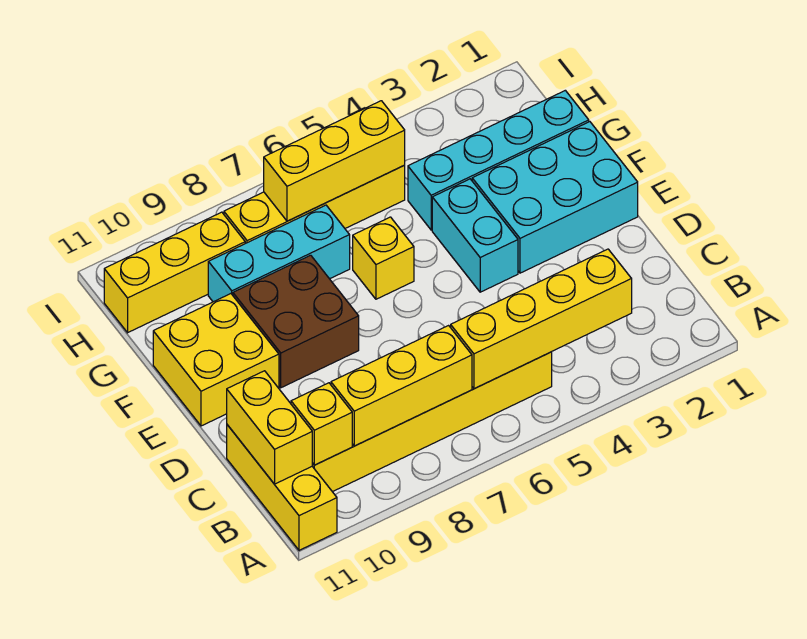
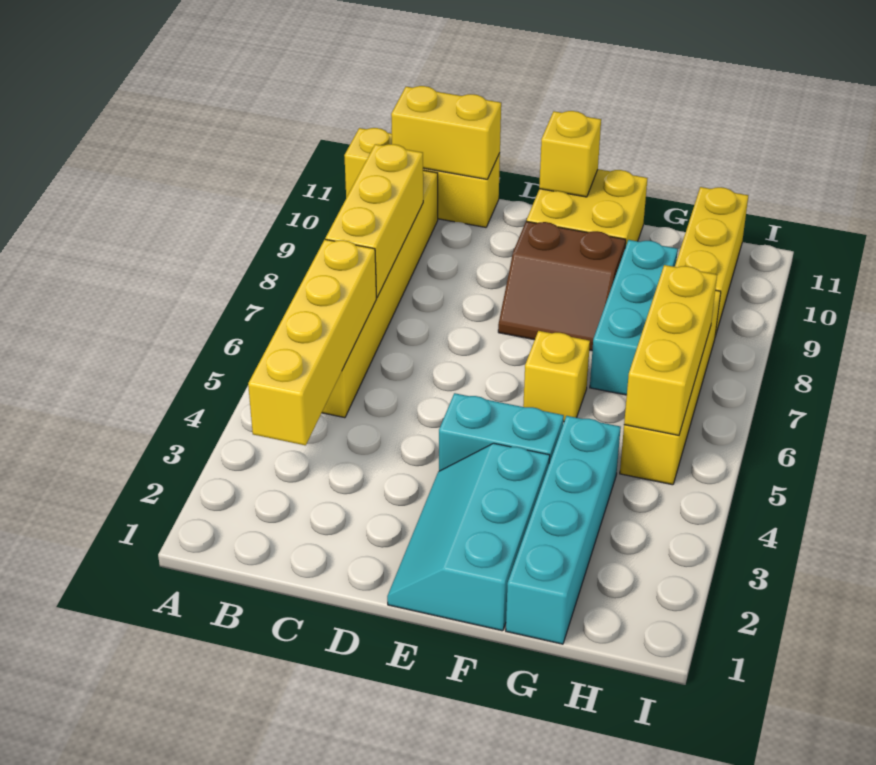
yellow brick B10 level 2 -> yellow brick E11 level 2
cyan brick E1:F3 level 1 -> cyan slope E1:F3 level 1 top F
brown brick E8:F9 level 1 -> brown slope E8:F9 level 1 top 9

